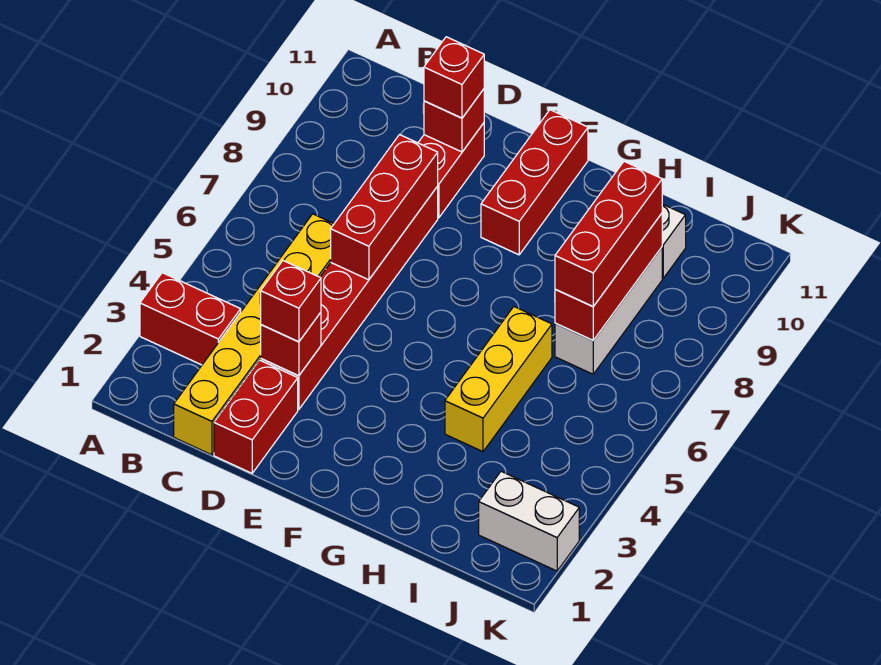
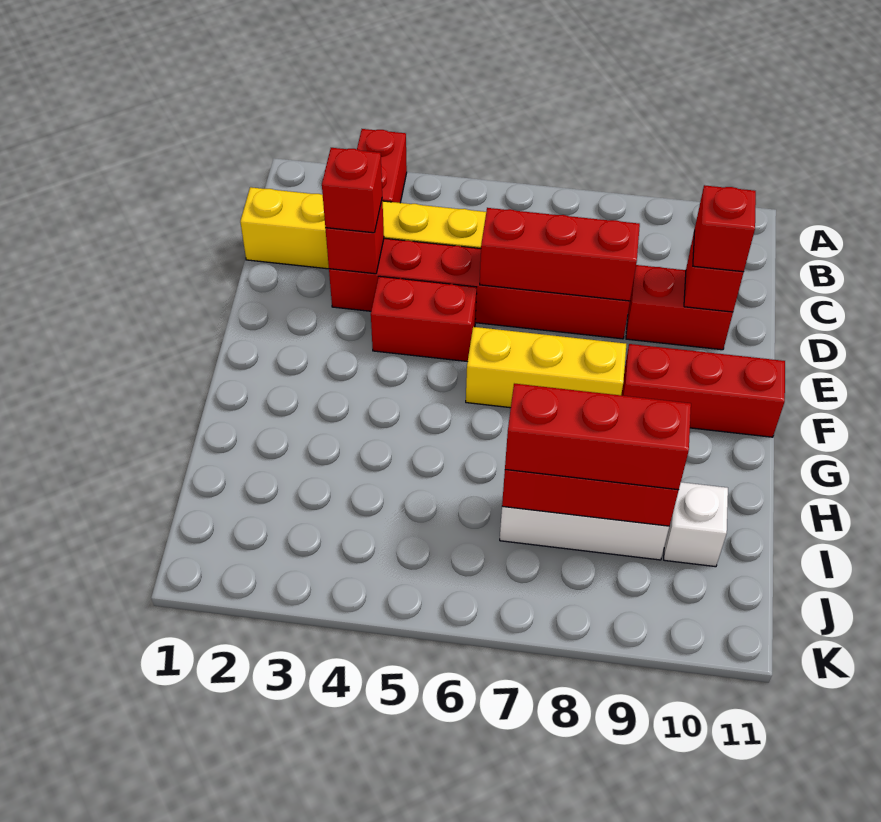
red brick D1:D2 level 1 -> red brick E4:E5 level 1
yellow brick H4:H6 level 1 -> yellow brick F6:F8 level 1
white brick J2:K2 level 1 -> none

